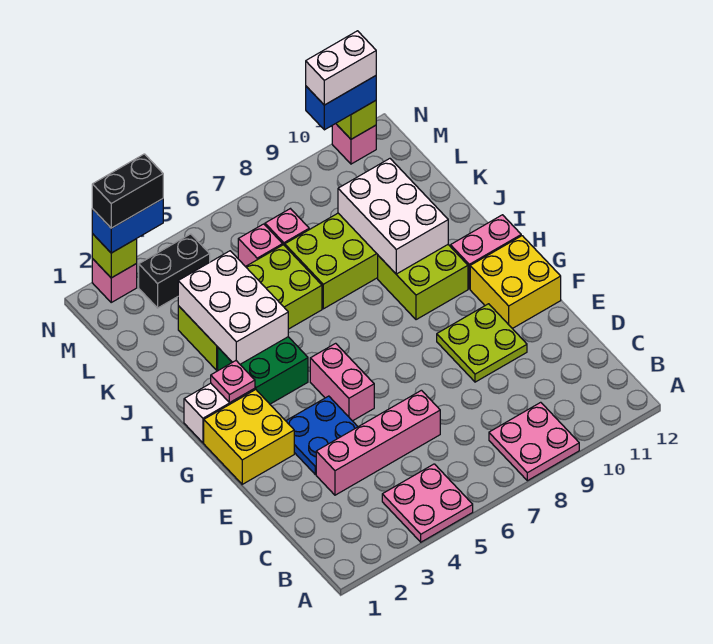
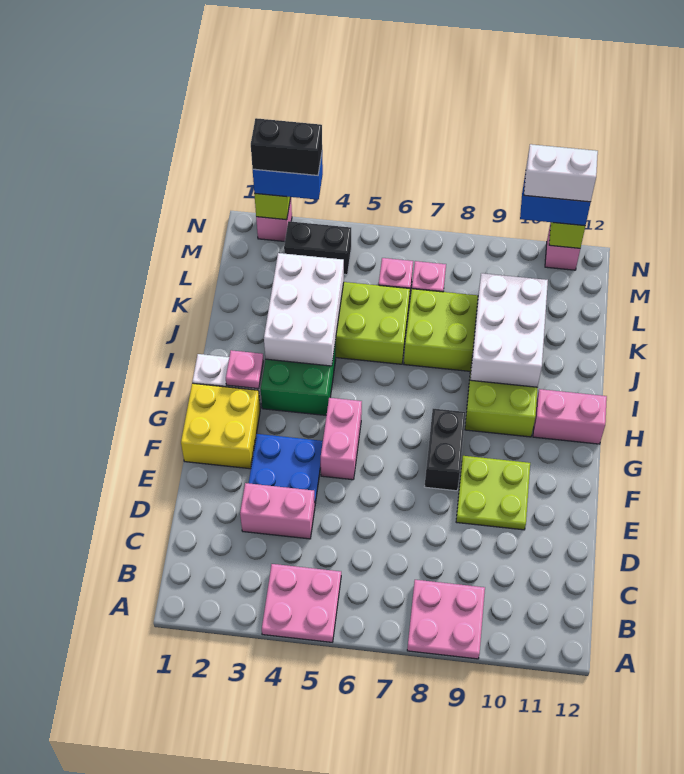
pink brick D3:D6 level 1 -> pink brick D3:D4 level 1
none -> black brick F8:G8 level 1
yellow brick F11:G12 level 1 -> none

